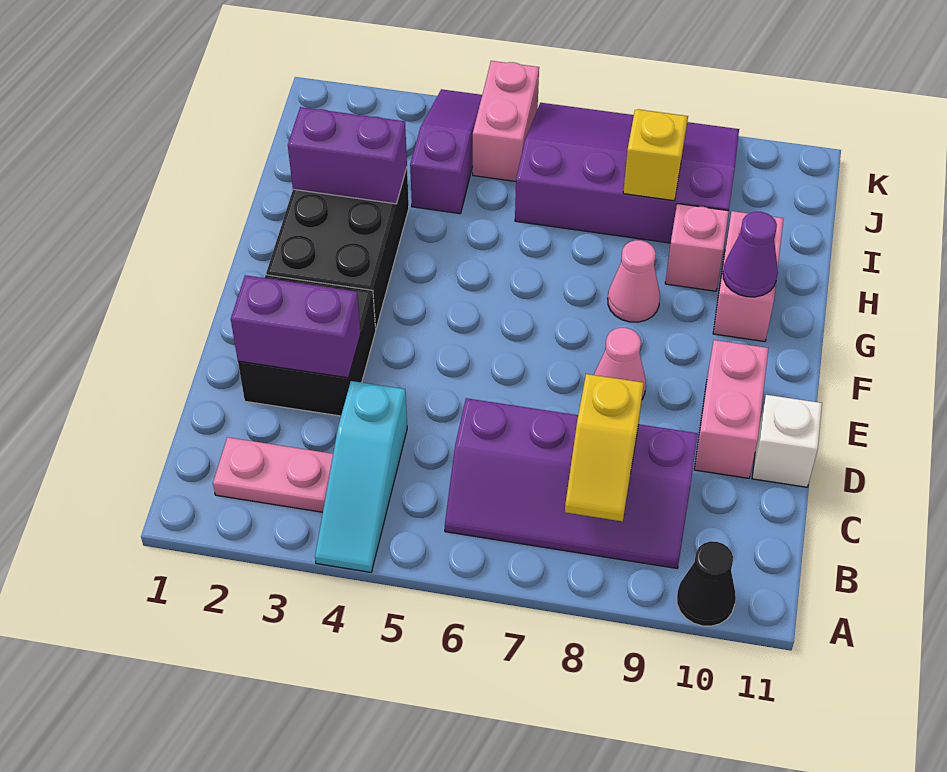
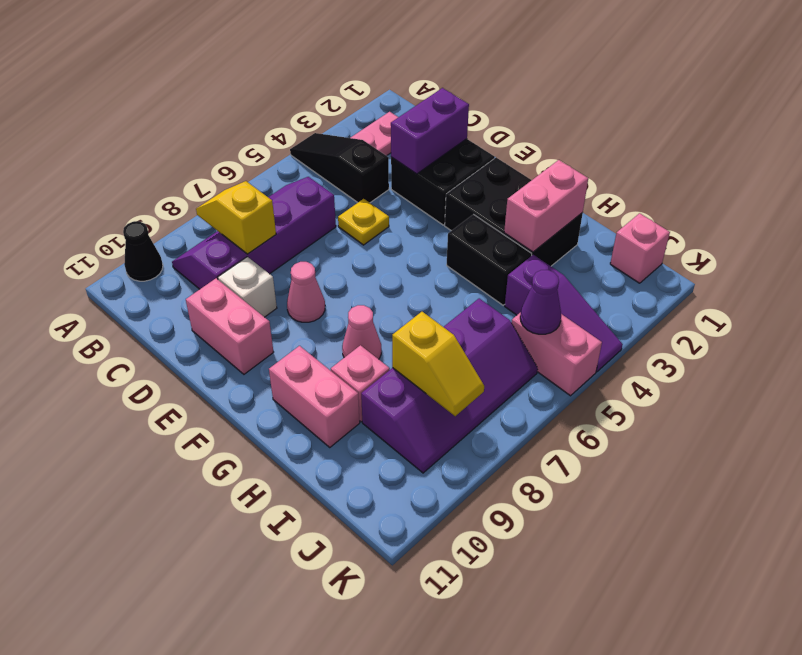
cyan slope A4:C4 level 1 top C -> black slope A4:C4 level 1 top C
none -> yellow plate D5 level 1
white brick D11 level 1 -> white brick D9 level 1
none -> black brick G4:H4 level 1
purple cone G10 level 2 -> purple cone J5 level 2
purple brick H2:H3 level 2 -> pink brick H2:H3 level 2
purple slope I6:K9 level 1 top I -> purple slope I6:J9 level 1 top I
none -> pink brick J1 level 1

